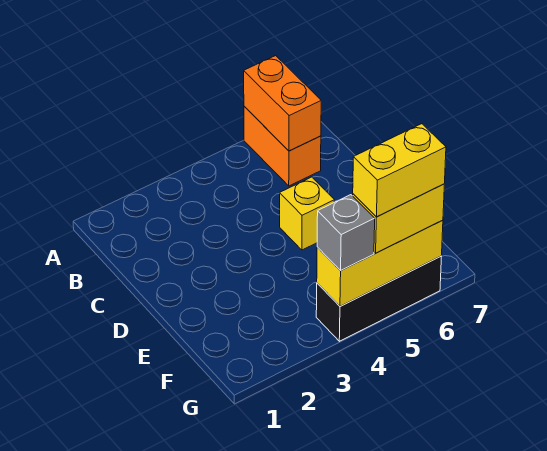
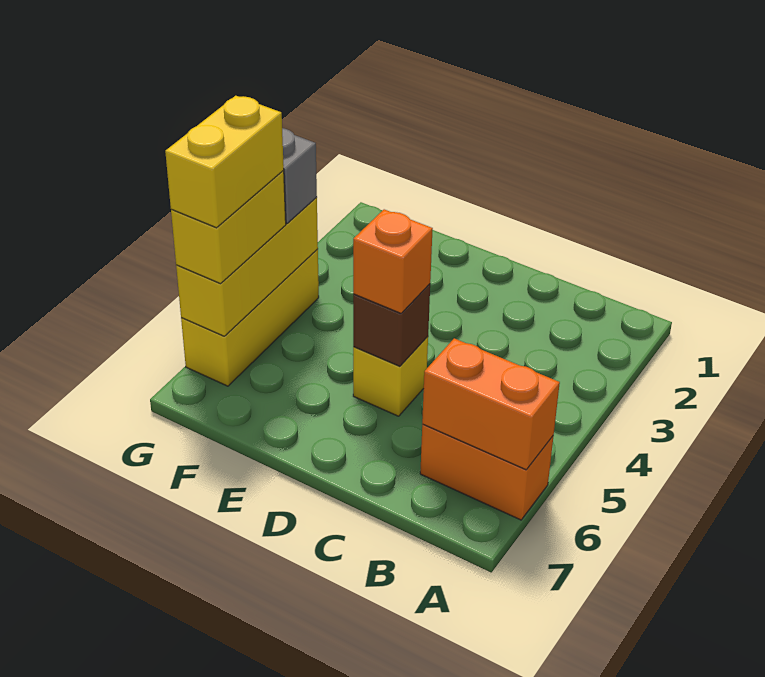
none -> brown brick D5 level 2
none -> orange brick D5 level 3
black brick G4:G6 level 1 -> yellow brick G4:G6 level 1

